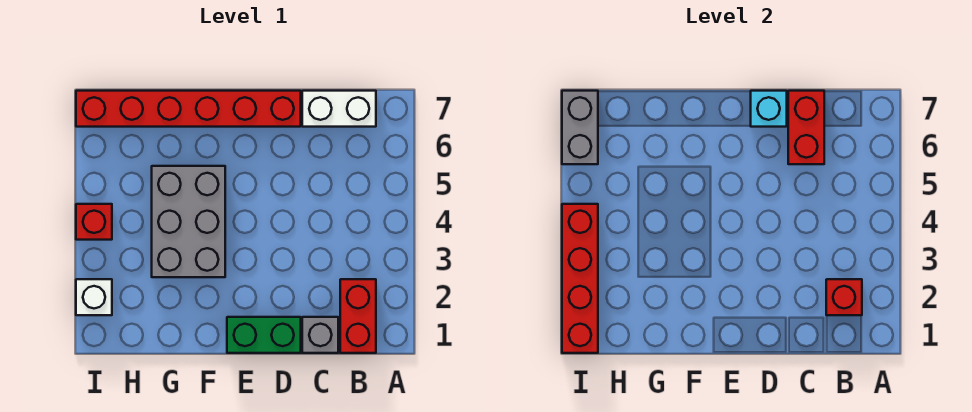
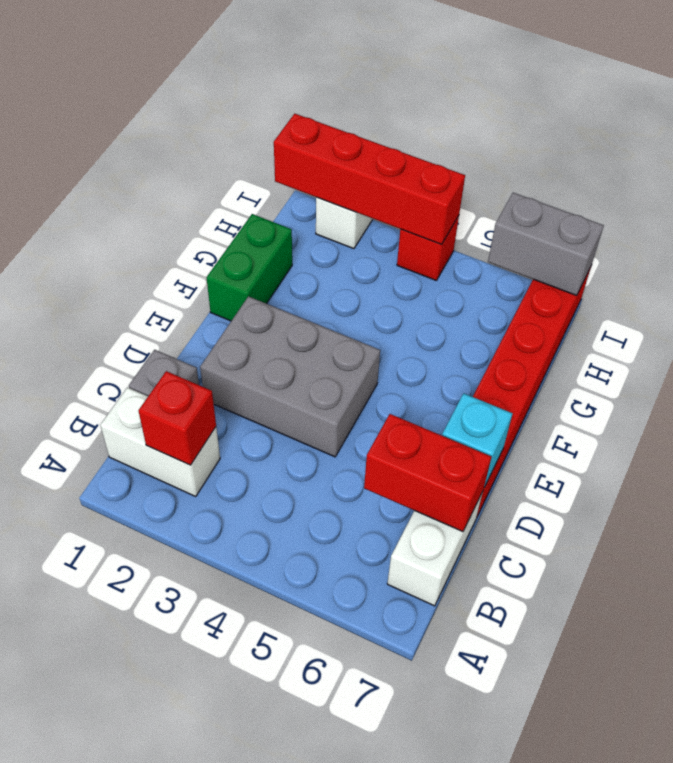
red brick B1:B2 level 1 -> white brick B1:B2 level 1
green brick D1:E1 level 1 -> green brick F1:G1 level 1
grey brick F3:G5 level 1 -> grey brick D2:E4 level 1

